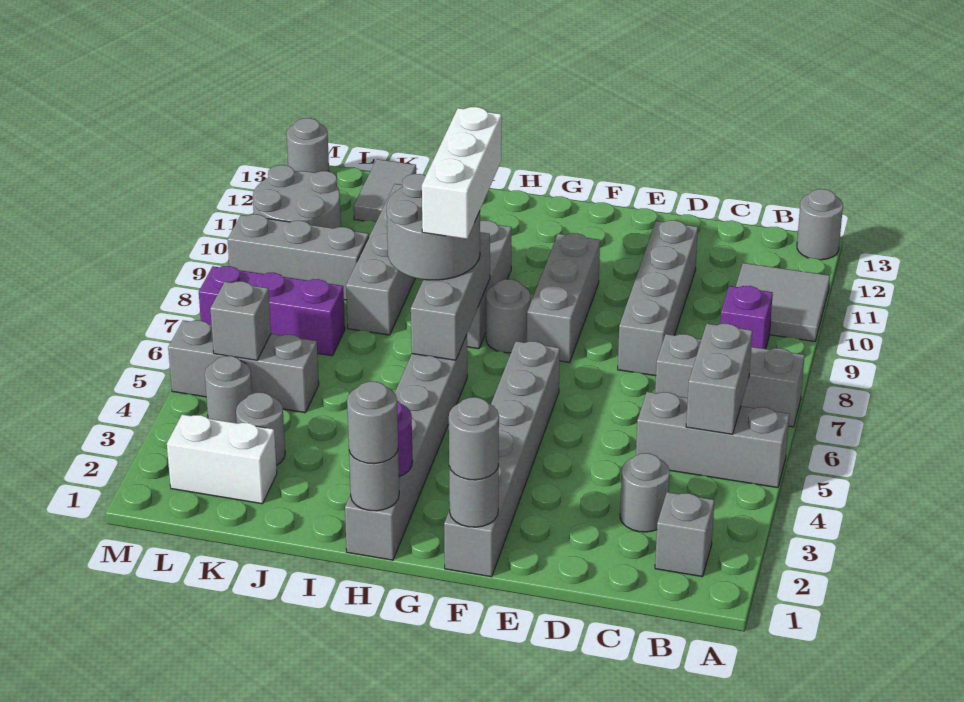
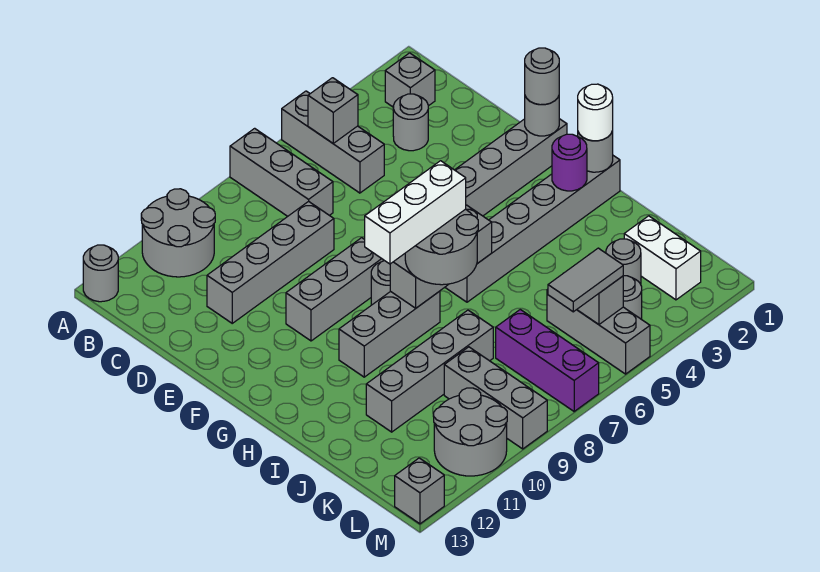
grey tile A10:B11 level 1 -> grey round brick A10:B11 level 1
grey brick B5:B6 level 2 -> grey brick B5 level 2
purple brick B9 level 1 -> none
grey round brick H1 level 3 -> white round brick H1 level 3
grey tile K12:K13 level 1 -> grey tile L5:L6 level 3
grey round brick M13 level 1 -> grey brick M13 level 1

